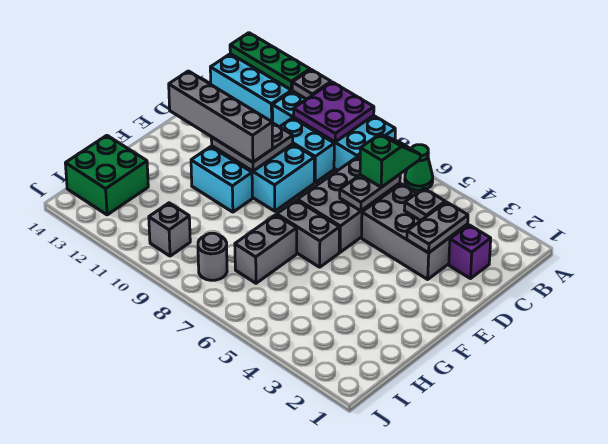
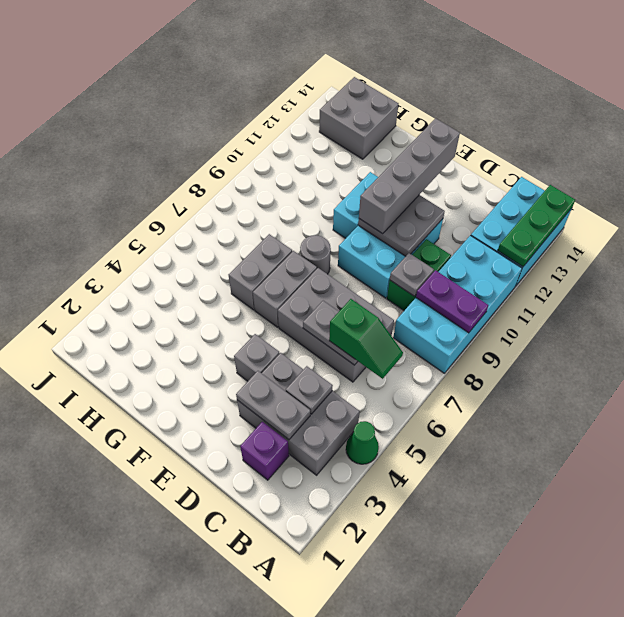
green cone A6 level 1 -> green cone A4 level 1
purple plate A9:B10 level 2 -> purple plate A9:B9 level 2
grey plate A11 level 2 -> grey plate C9 level 2
grey brick C3:D5 level 1 -> grey brick B3:D4 level 1
cyan brick C9:C10 level 1 -> green brick C9:C10 level 1
grey brick G7:H7 level 1 -> grey brick G6:G7 level 1
green brick H13:I14 level 1 -> grey brick H13:I14 level 1
grey round brick I8 level 1 -> grey round brick F8 level 1
grey brick I10 level 1 -> grey brick E4 level 1

